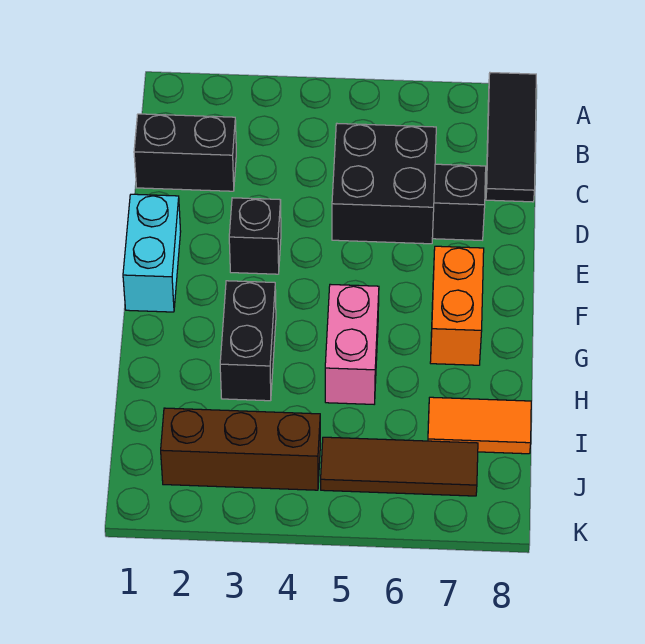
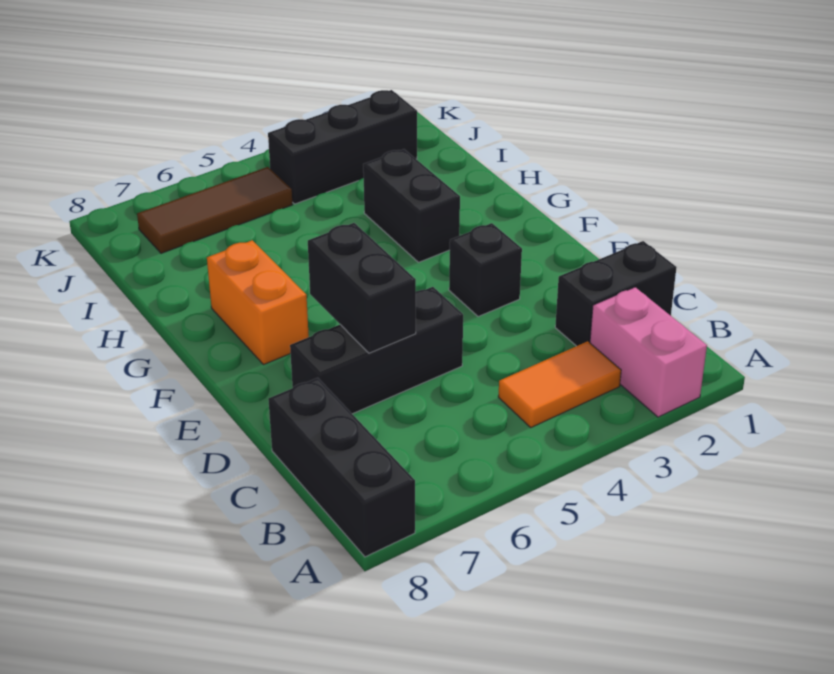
black tile A8:C8 level 1 -> black brick A8:C8 level 1
black brick D5:E6 level 2 -> black brick D6:E6 level 2
cyan brick E1:F1 level 1 -> none
pink brick G5:H5 level 1 -> pink brick A2:B2 level 1
orange tile I7:I8 level 1 -> orange tile B3:B4 level 1
brown brick J2:J4 level 1 -> black brick J2:J4 level 1

